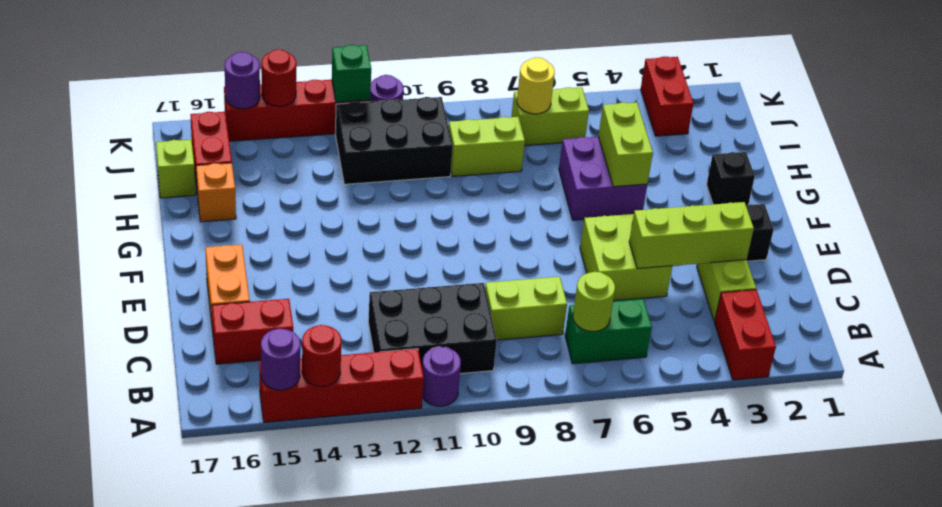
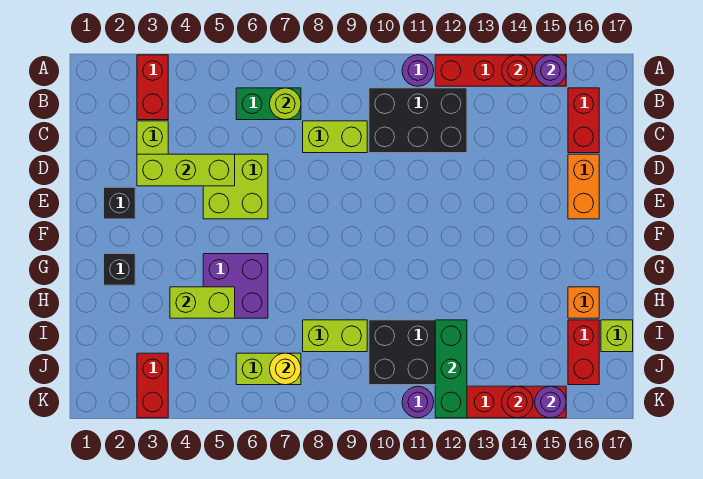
red brick C15:C16 level 1 -> red brick B16:C16 level 1
lime brick G5:H5 level 2 -> lime brick H4:H5 level 2
green brick K12 level 2 -> green brick I12:K12 level 2

